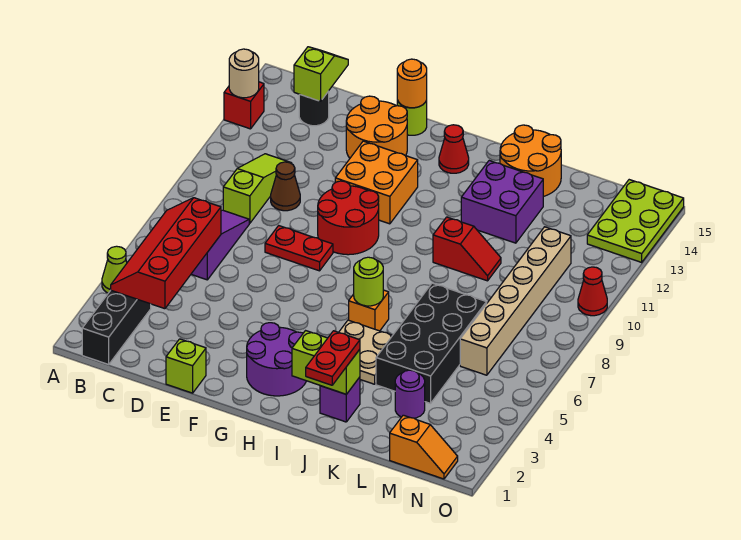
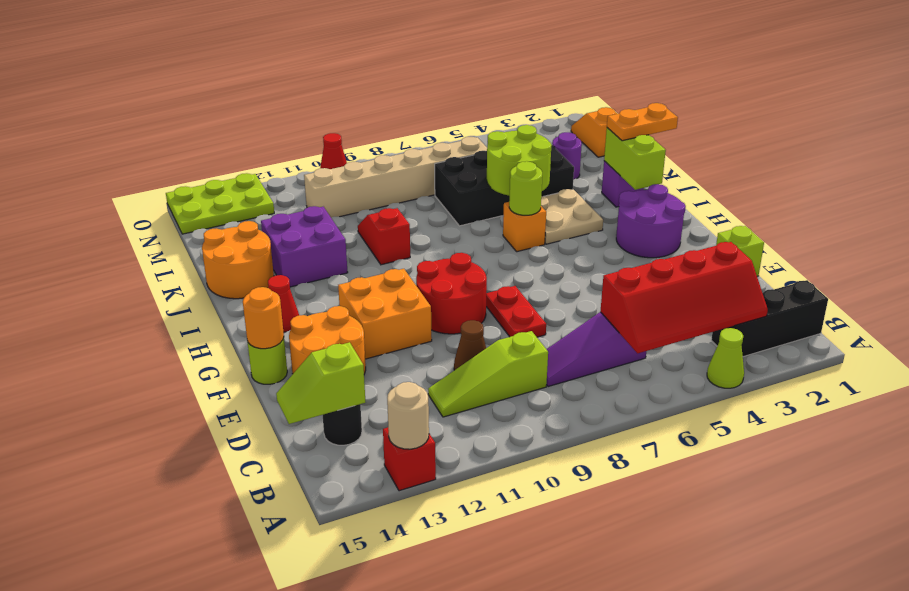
red plate J1:J2 level 3 -> orange plate J1:J2 level 3
none -> lime round brick J5:K6 level 2

